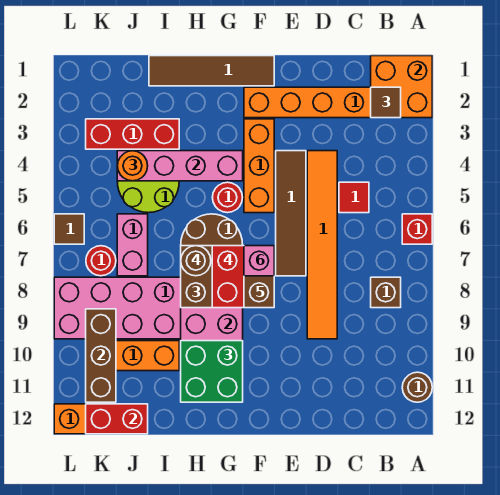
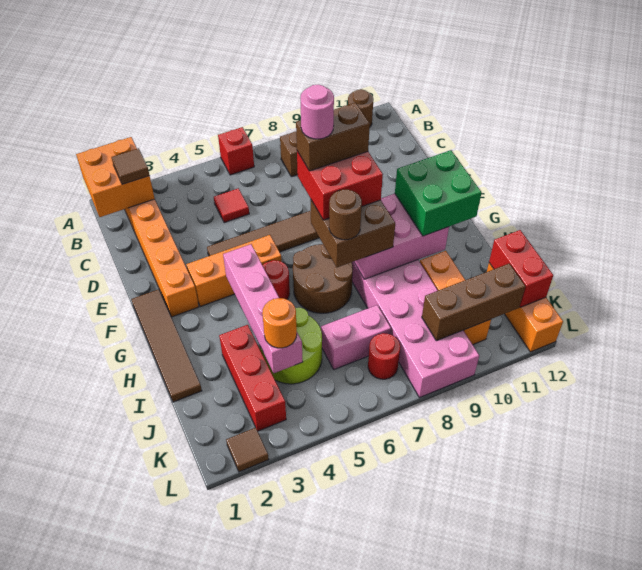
orange tile D4:D9 level 1 -> none
pink brick F7 level 6 -> pink round brick F7 level 6
brown tile L6 level 1 -> brown tile L2 level 1

